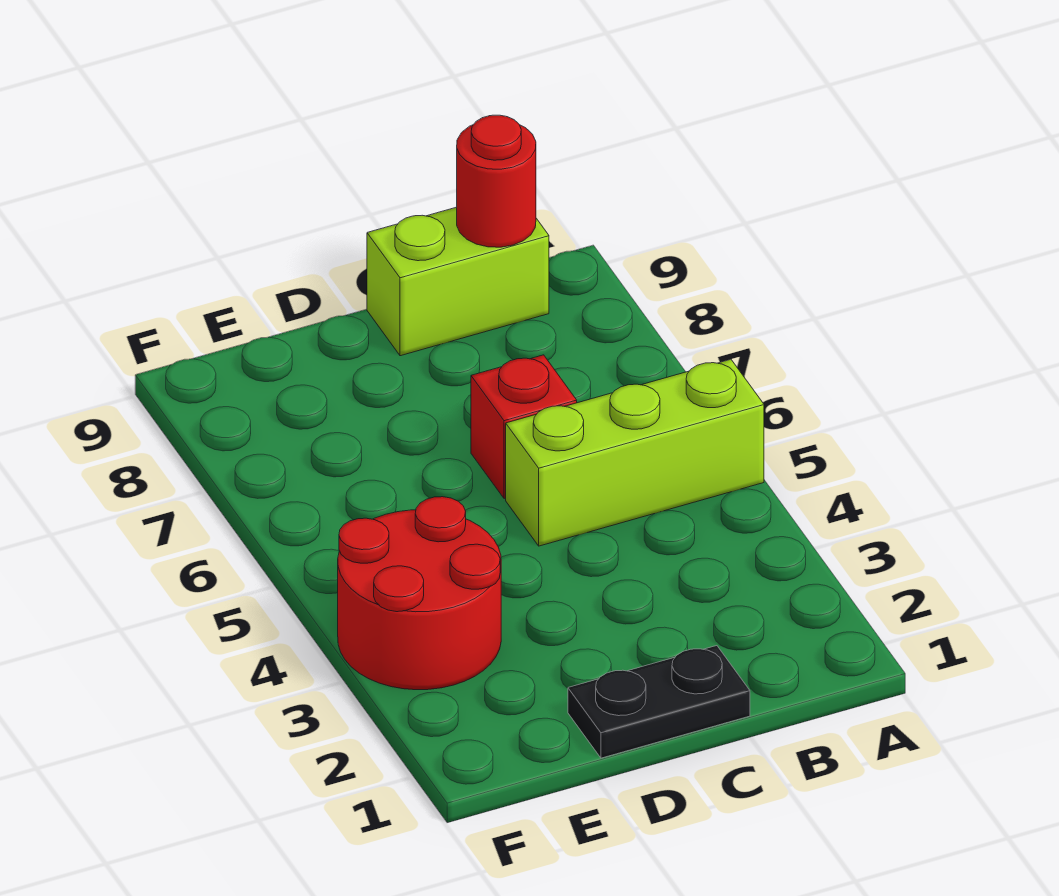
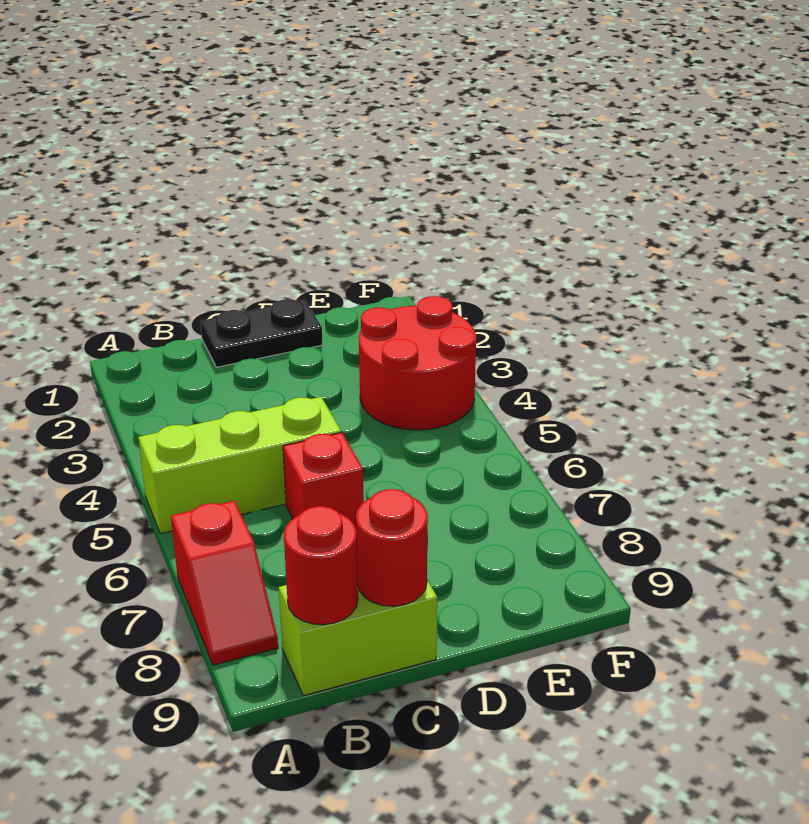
none -> red slope A7:A8 level 1 top 7
none -> red round brick C9 level 2

